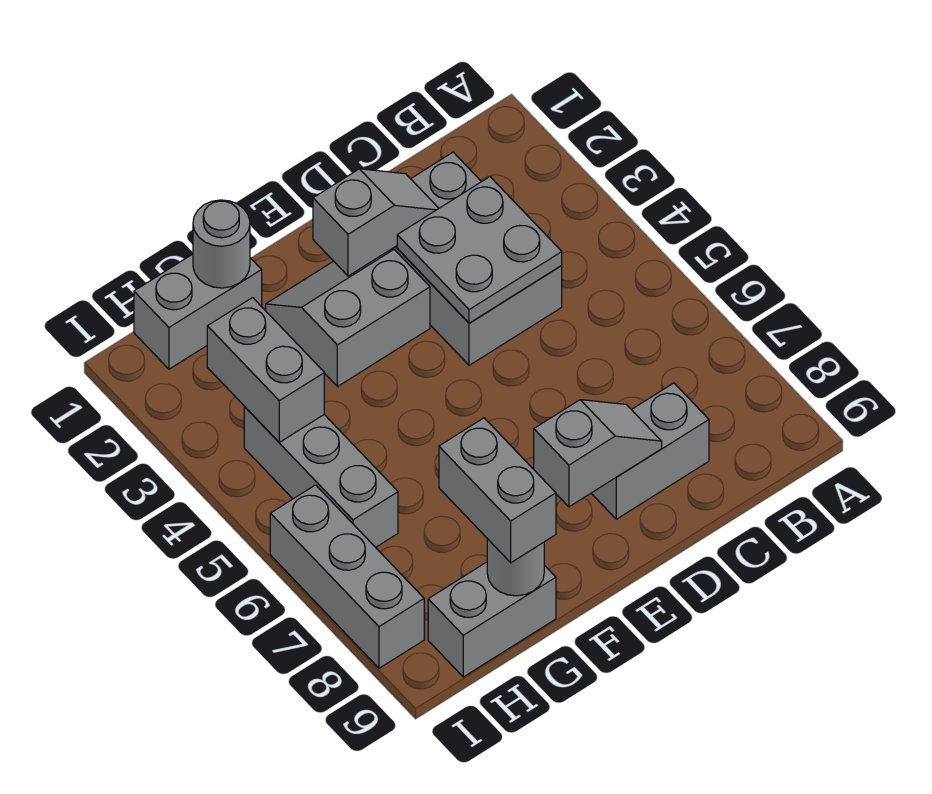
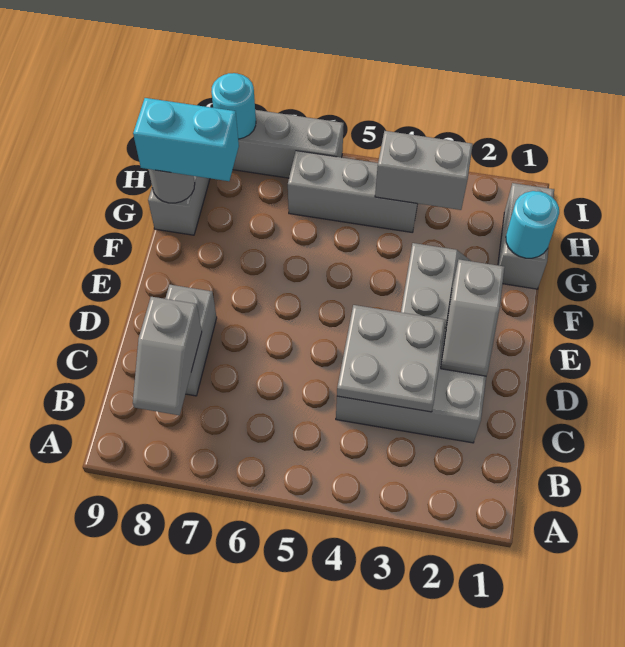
grey slope D8:E8 level 2 top E -> grey slope B8:C8 level 2 top C
grey round brick G1 level 2 -> cyan round brick G1 level 2
grey brick G8:G9 level 3 -> cyan brick G8:G9 level 3
none -> cyan round brick I8 level 2

